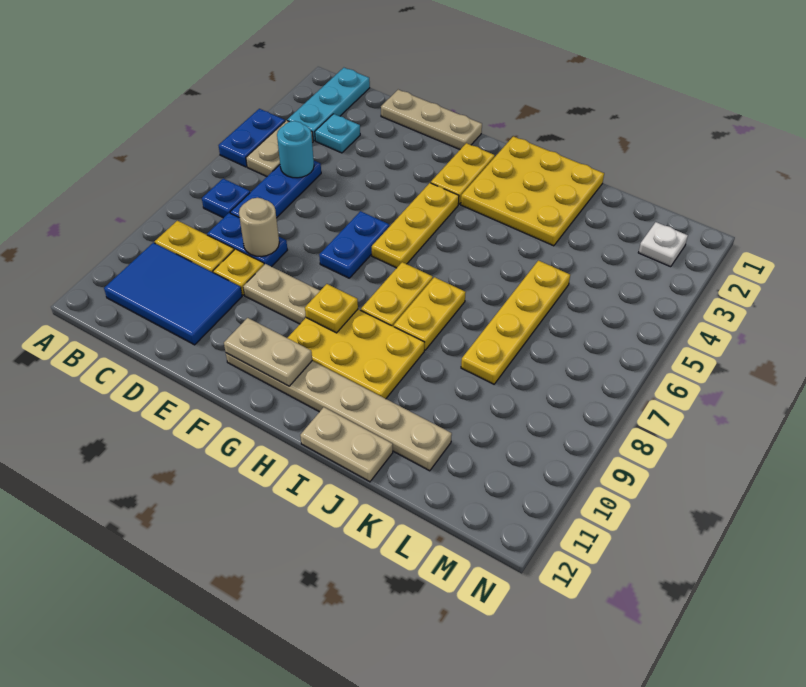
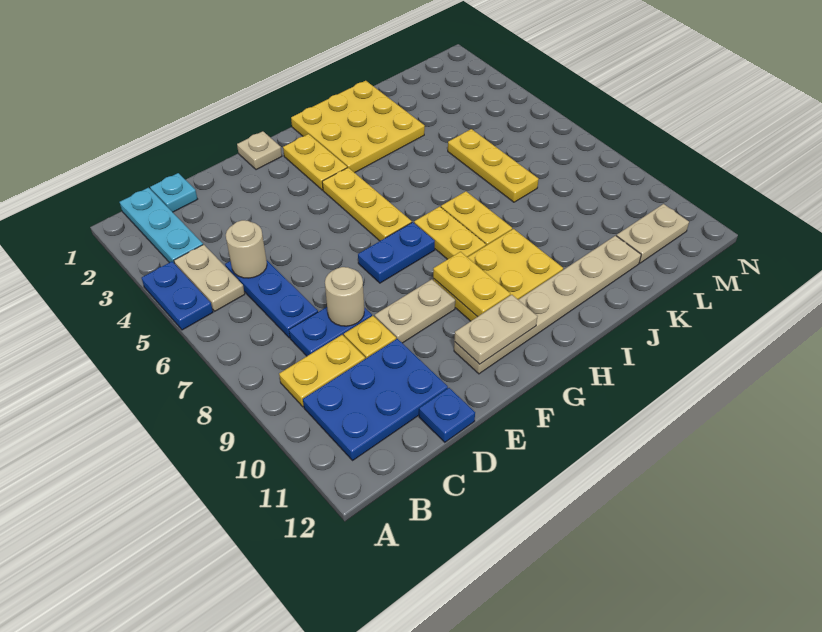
blue plate B7 level 1 -> blue plate D12 level 1
blue tile B10:D11 level 1 -> blue plate B10:D11 level 1
cyan plate C3 level 1 -> cyan plate C1 level 1
cyan round brick C5 level 2 -> tan round brick C5 level 2
tan plate D1:F1 level 1 -> tan plate F1 level 1
blue plate F6:F7 level 1 -> blue plate F7:G7 level 1
yellow plate G9 level 2 -> yellow plate G9:G10 level 2
tan plate I12:J12 level 1 -> tan plate L11:M11 level 1
yellow plate K5:K8 level 1 -> yellow plate K5:K7 level 1
white plate M2 level 1 -> none

